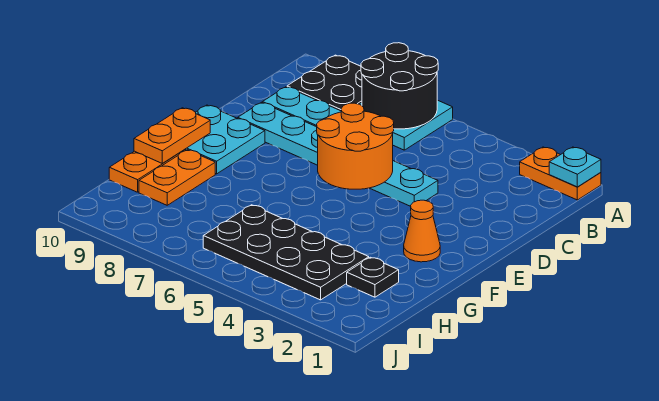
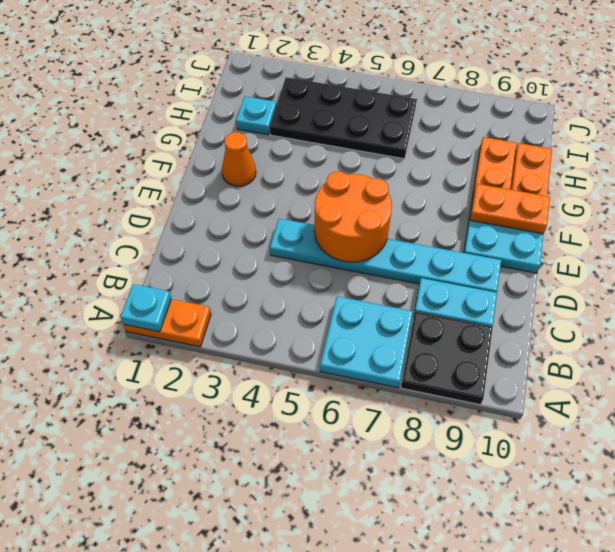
black round brick A6:B7 level 2 -> none
orange plate F10:G10 level 2 -> orange plate F9:F10 level 2
black plate H2 level 1 -> cyan plate H2 level 1

